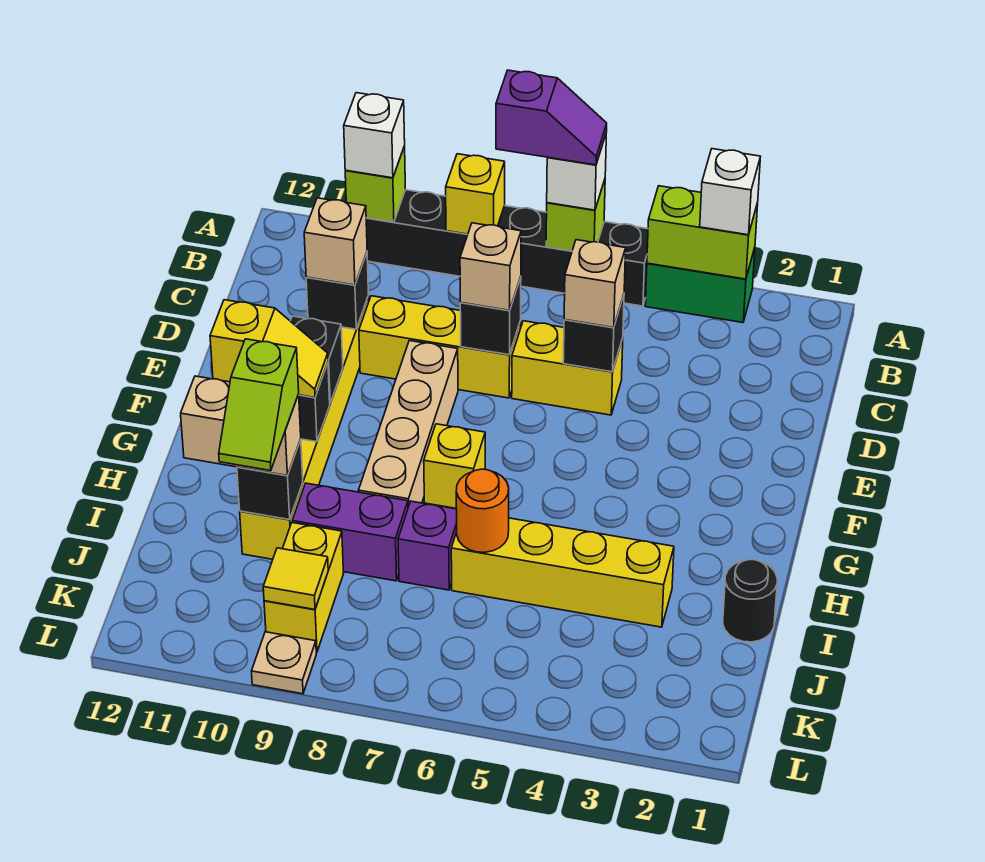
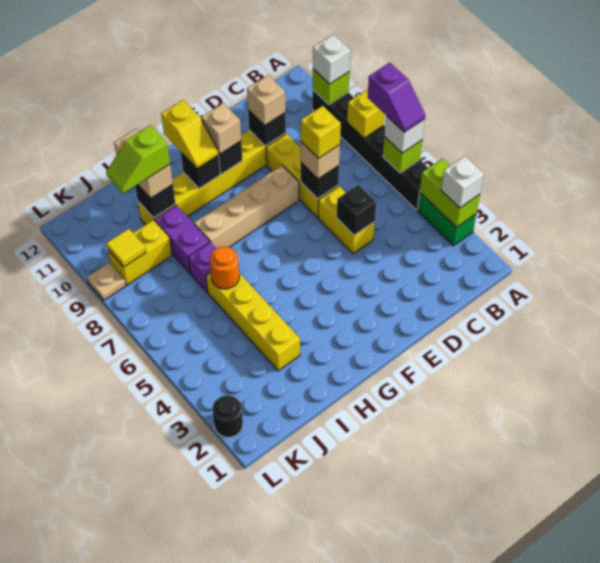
tan brick D5 level 3 -> tan brick F10 level 3
yellow brick G7 level 1 -> yellow brick D7 level 4
black round brick I1 level 1 -> black round brick L2 level 1

